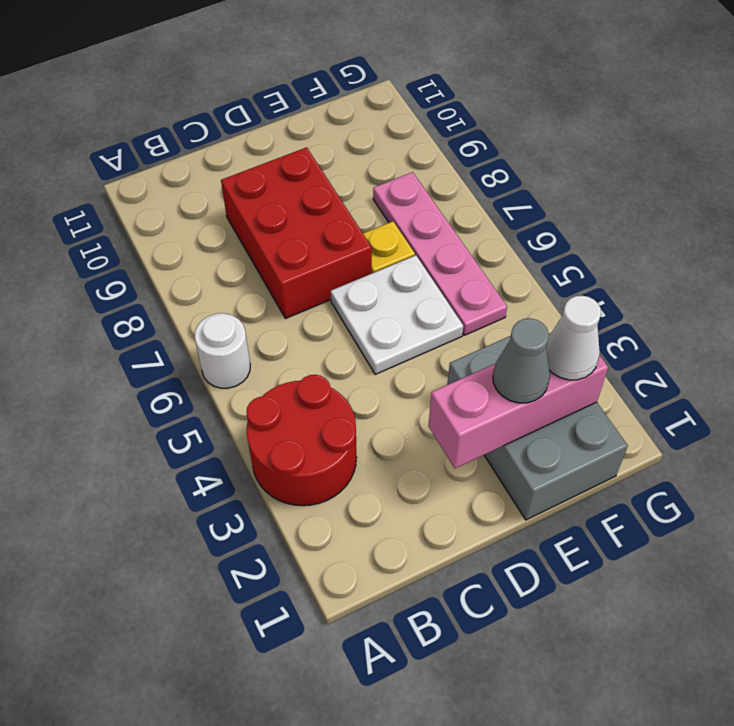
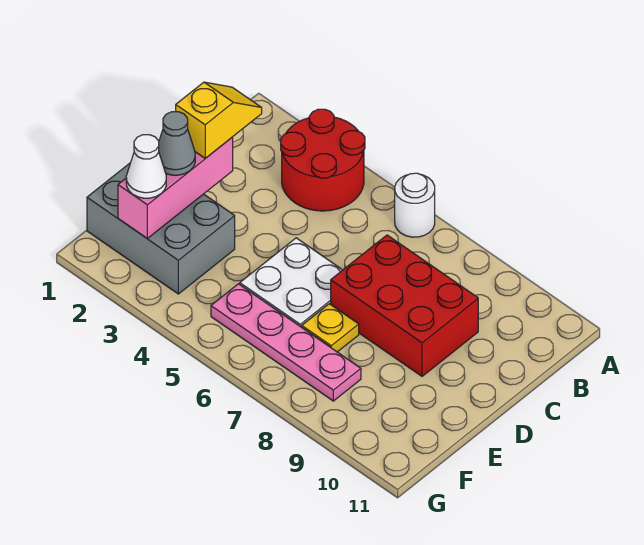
none -> yellow slope C2:D2 level 3 top D

